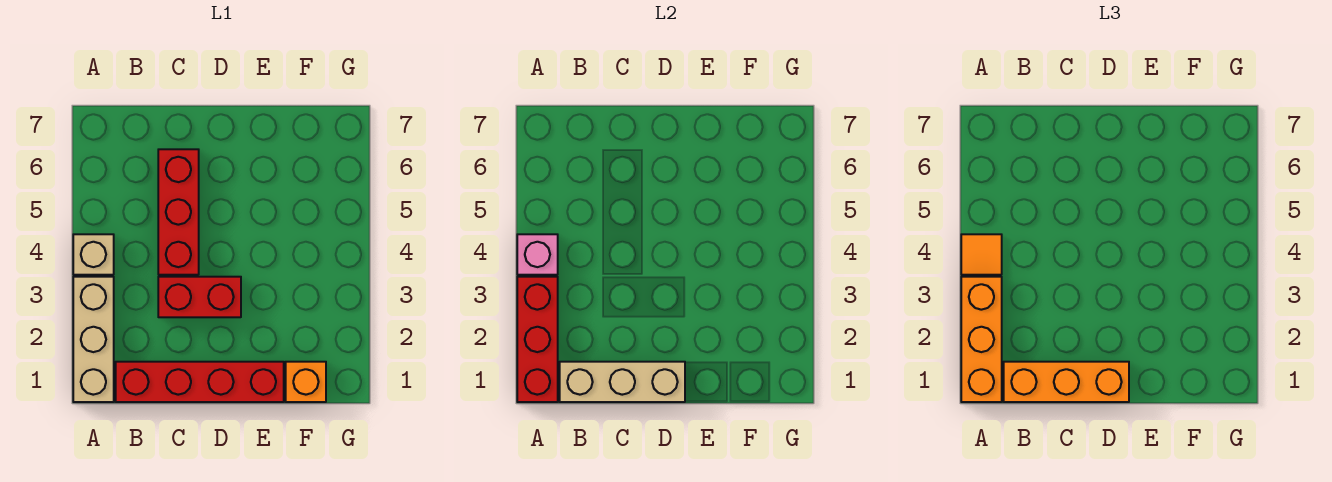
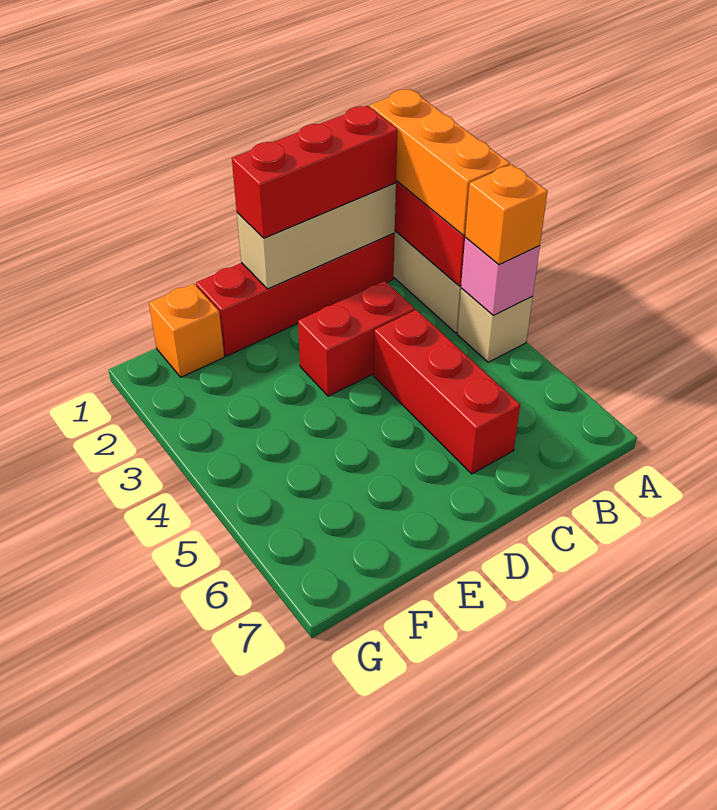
orange tile A4 level 3 -> orange brick A4 level 3
orange brick B1:D1 level 3 -> red brick B1:D1 level 3

